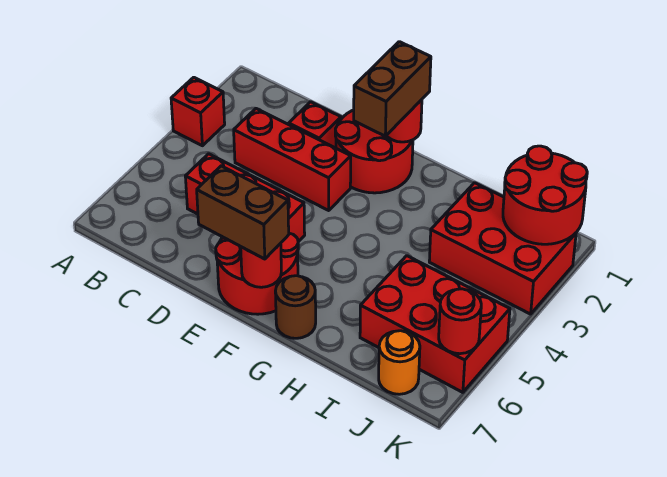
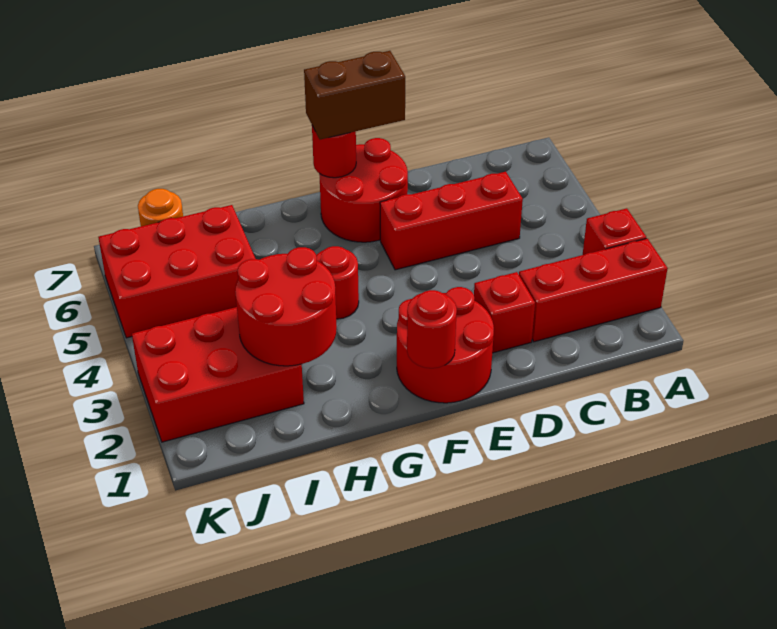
red brick C3:E3 level 1 -> red brick A2:C2 level 1
brown brick F1:F2 level 3 -> none
brown round brick G7 level 1 -> none
red round brick J1:K2 level 2 -> red round brick H2:I3 level 2
red round brick K6 level 2 -> red round brick G4 level 1

